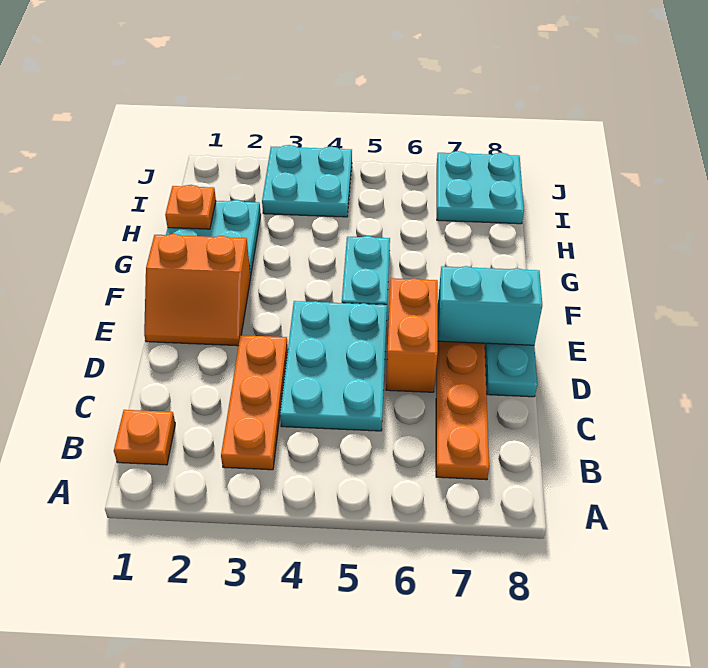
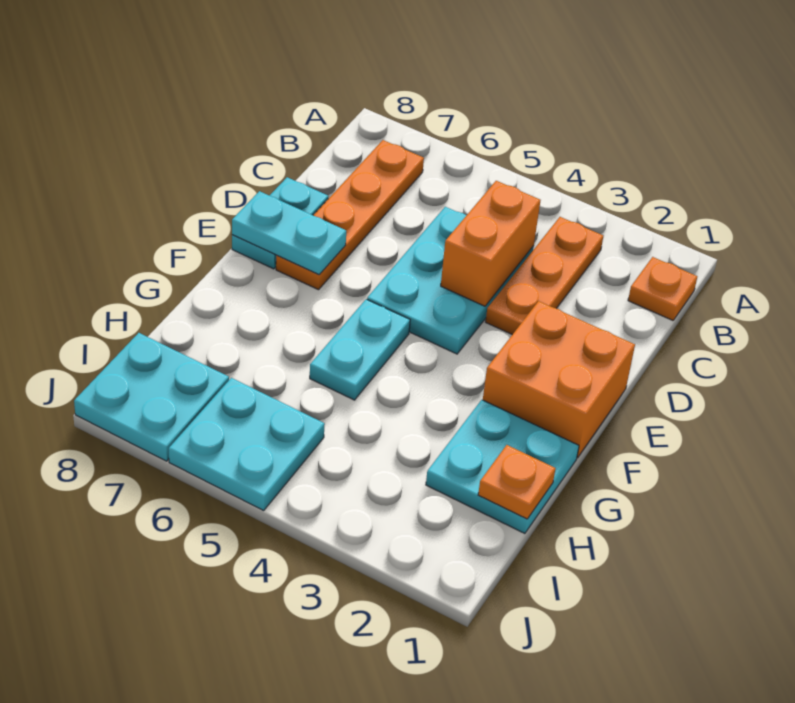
orange brick D6:E6 level 1 -> orange brick C4:D4 level 2
orange slope E1:F2 level 1 top F -> orange brick E1:F2 level 1
cyan brick E7:E8 level 2 -> cyan plate E7:E8 level 2
cyan plate I3:J4 level 1 -> cyan plate I5:J6 level 1

